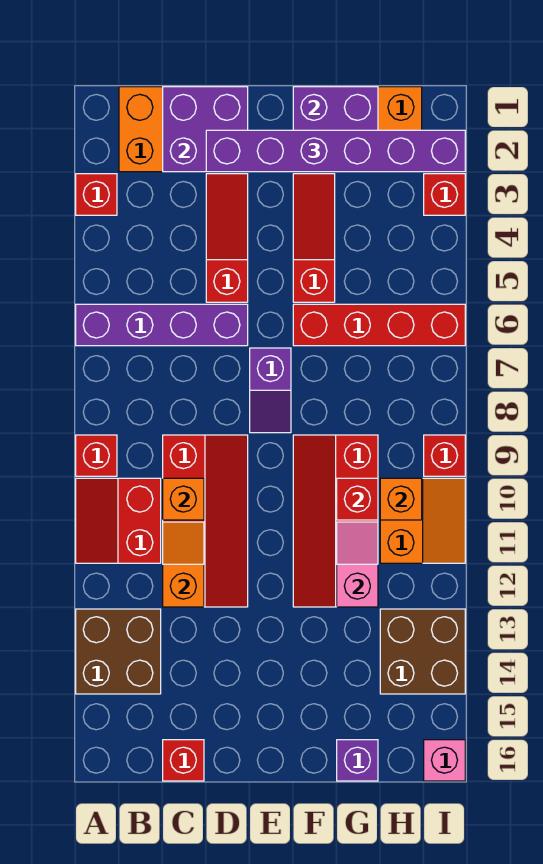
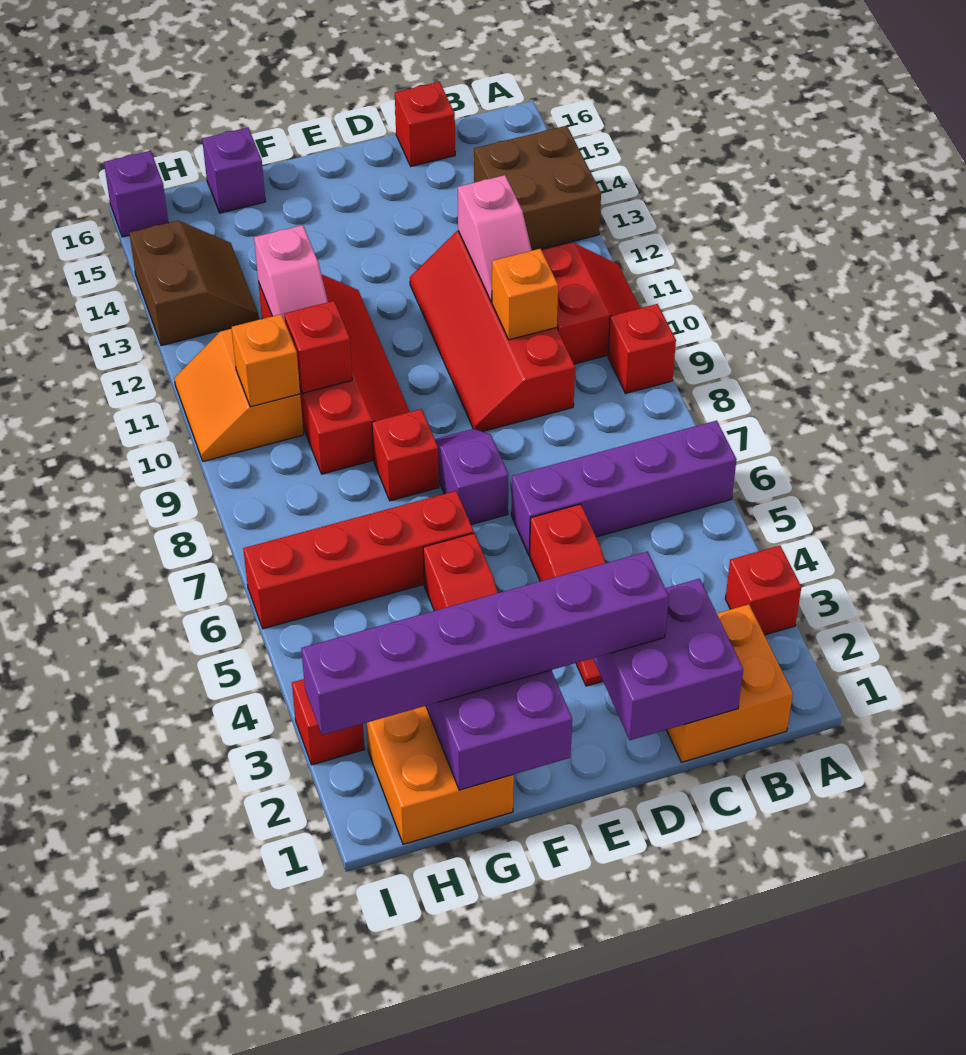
orange slope C11:C12 level 2 top 12 -> pink slope C11:C12 level 2 top 12
brown brick H13:I14 level 1 -> brown slope H13:I14 level 1 top I
red brick I9 level 1 -> red brick F8 level 1
pink brick I16 level 1 -> purple brick I16 level 1

